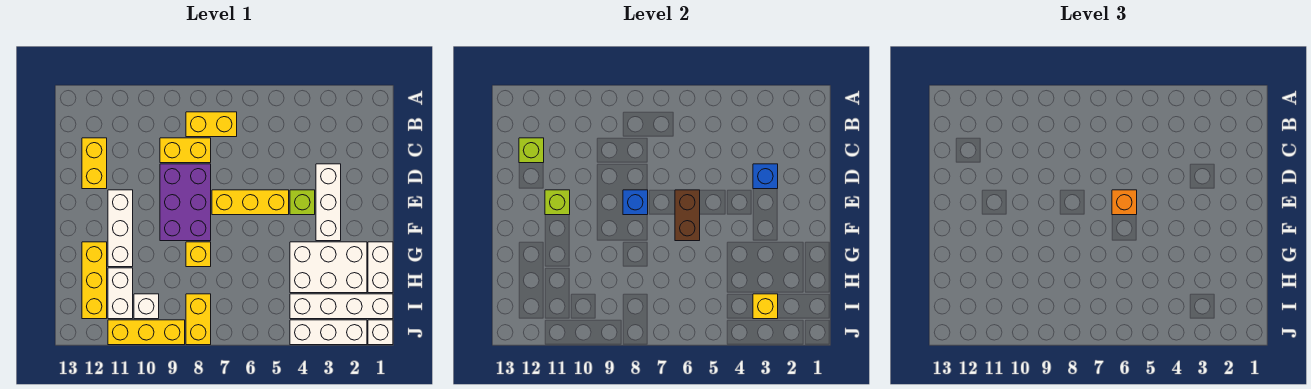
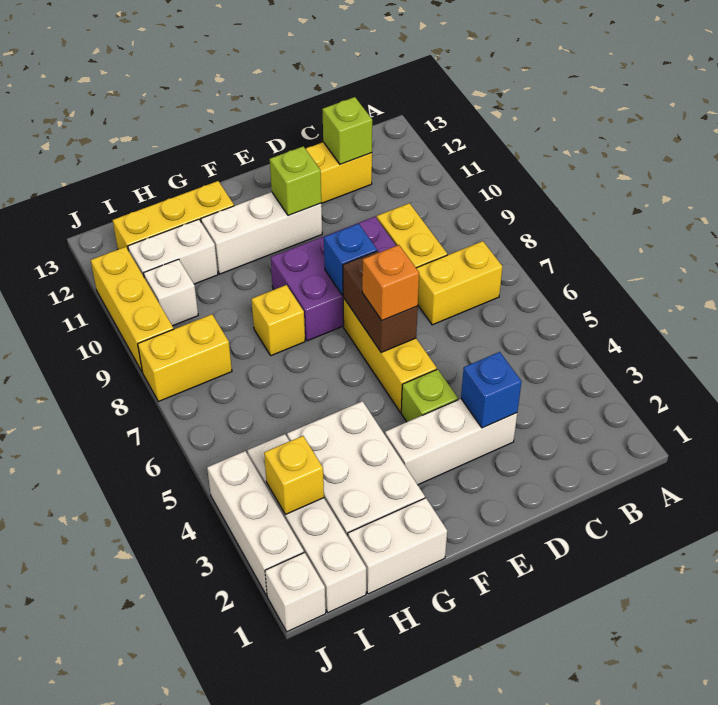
yellow brick B7:B8 level 1 -> yellow brick B7:C7 level 1
brown brick E6:F6 level 2 -> brown brick E6:E7 level 2

